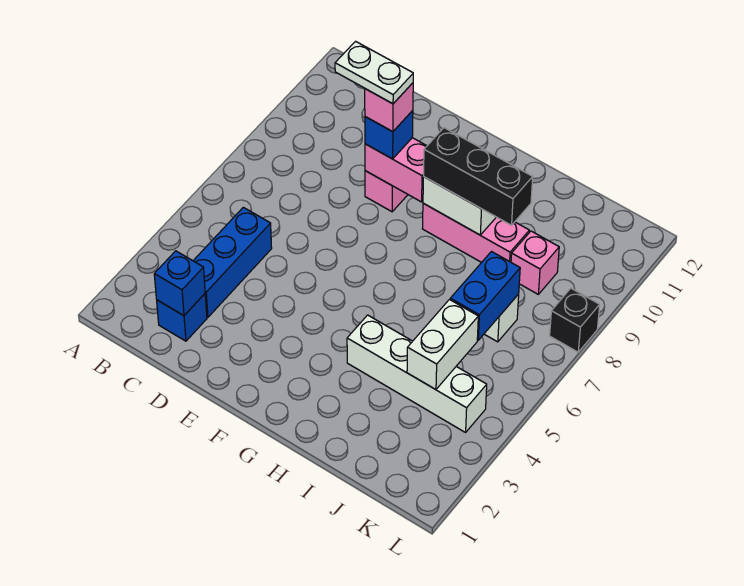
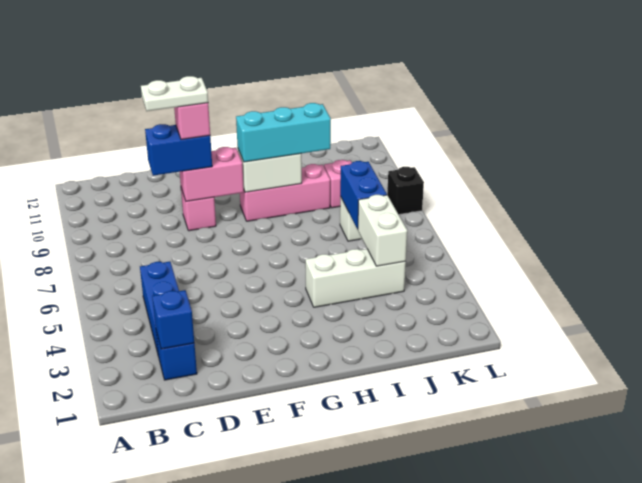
blue brick E9 level 3 -> blue brick D9:E9 level 3
black brick G9:I9 level 3 -> cyan brick G9:I9 level 3
white brick H4:K4 level 1 -> white brick H4:J4 level 1

